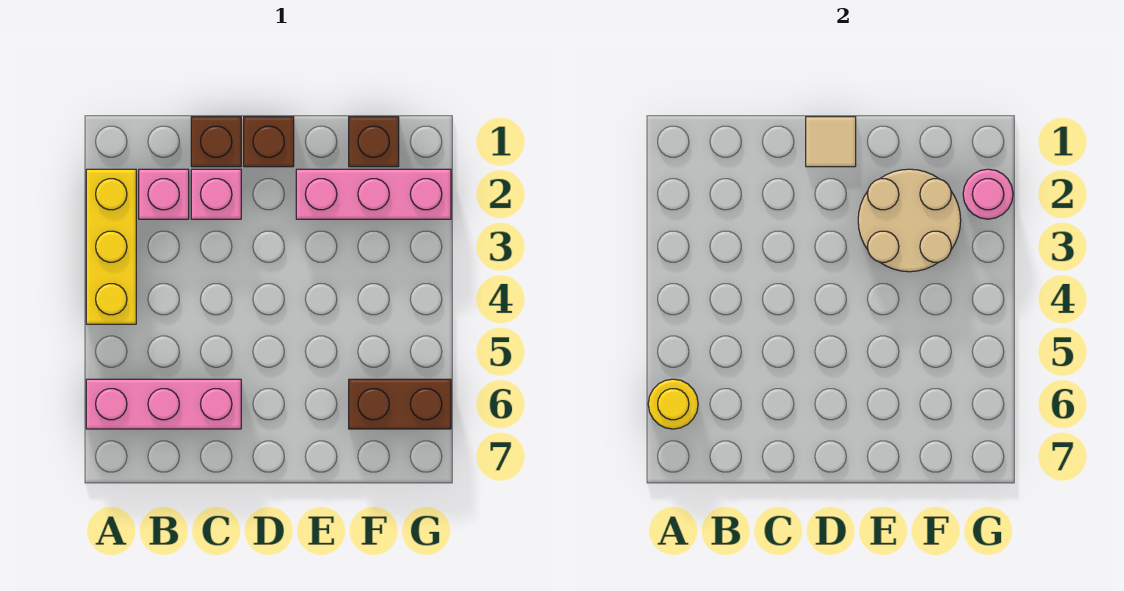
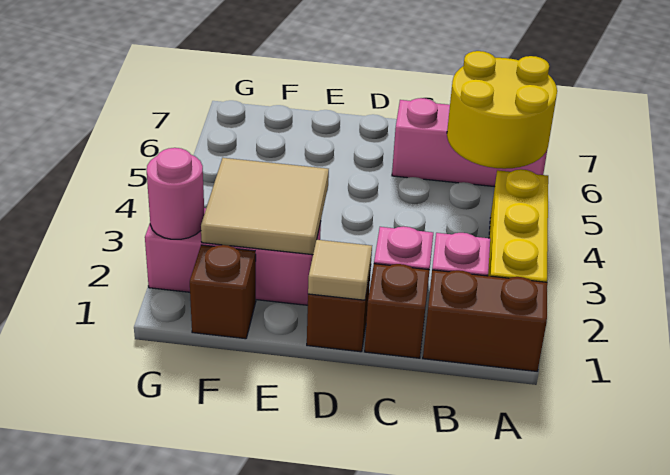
yellow round brick A6 level 2 -> yellow round brick A5:B6 level 2
tan round brick E2:F3 level 2 -> tan tile E2:F3 level 2
brown brick F6:G6 level 1 -> brown brick A1:B1 level 1

